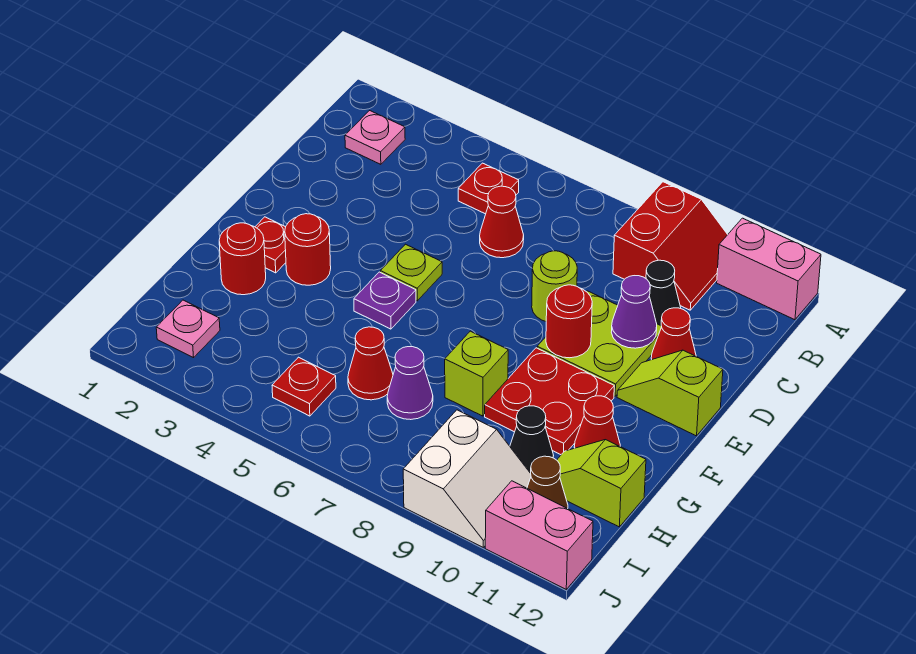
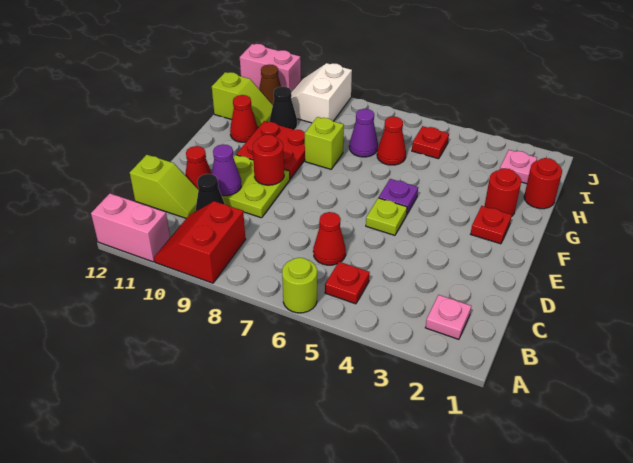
lime round brick D8 level 1 -> lime round brick A6 level 1
lime slope E11:E12 level 1 top 12 -> lime slope C11:C12 level 1 top 12
red round brick F3 level 1 -> red round brick H1 level 1

